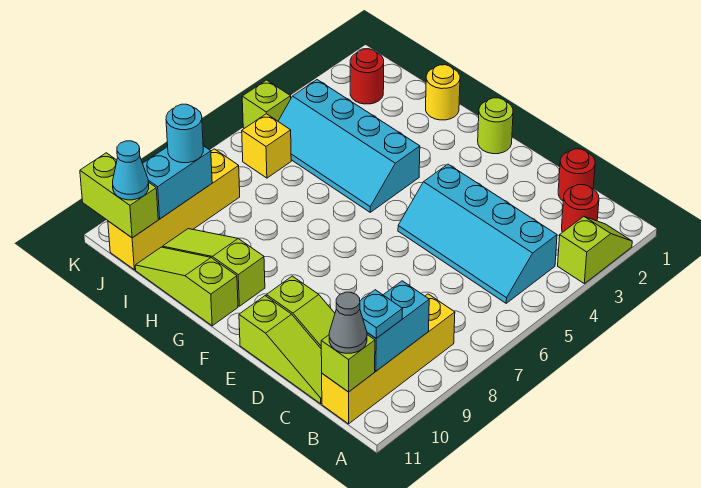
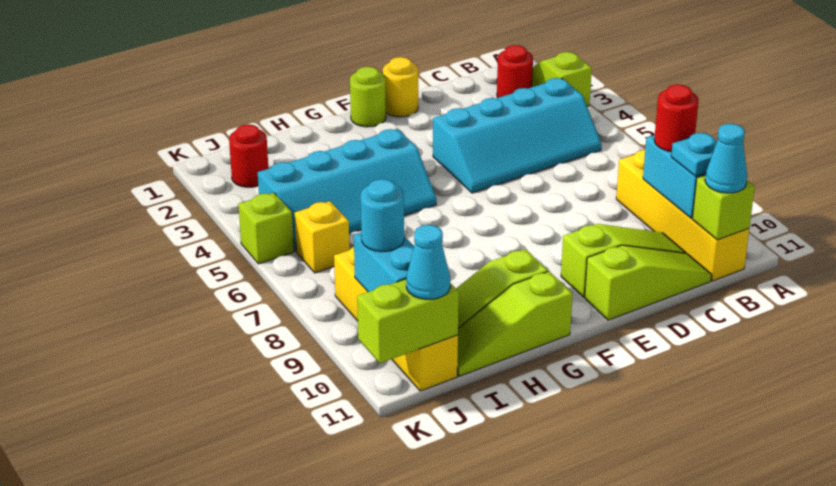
grey cone B11 level 3 -> cyan cone B11 level 3
red round brick C1 level 1 -> red round brick B9 level 3
yellow round brick H1 level 1 -> yellow round brick E1 level 1

